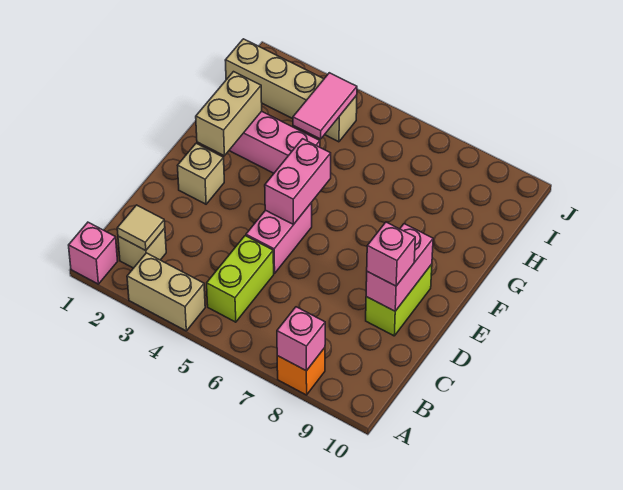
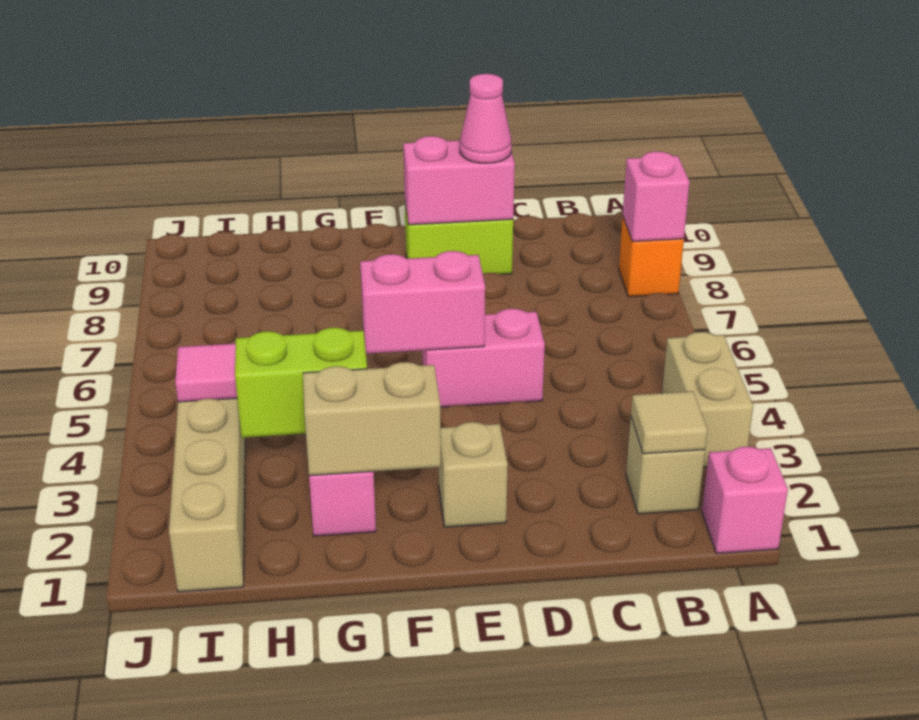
lime brick B5:C5 level 1 -> lime brick G3:H3 level 2
pink brick D9 level 3 -> pink cone D9 level 3

